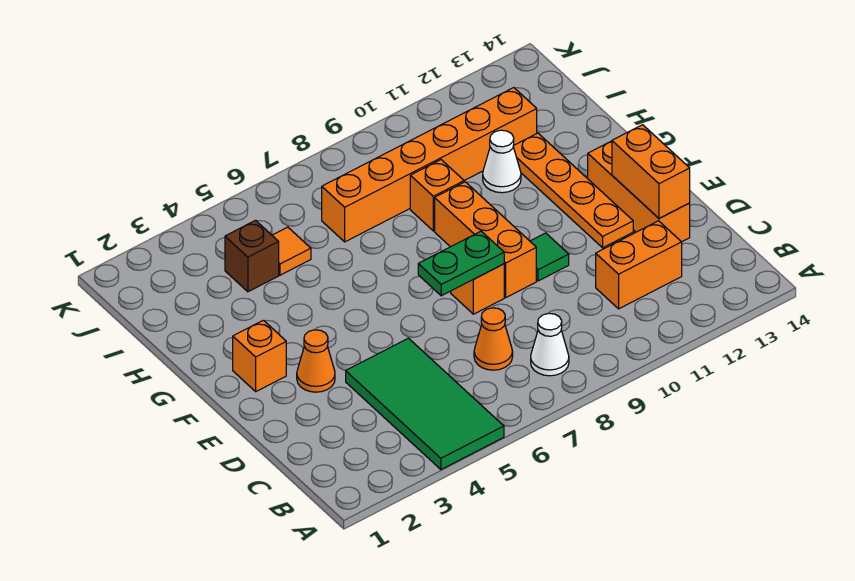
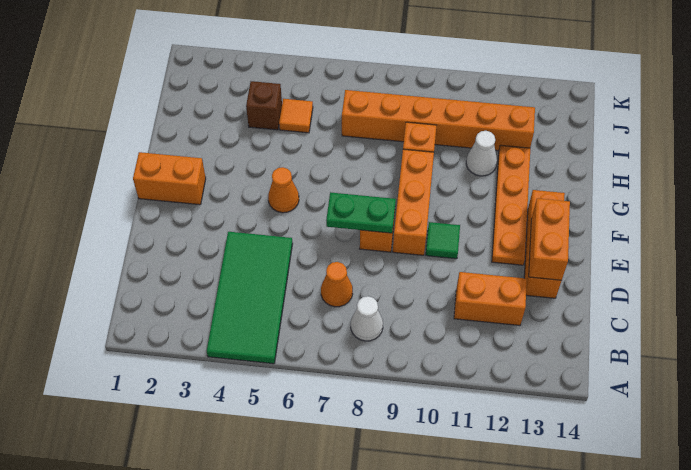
orange cone E3 level 1 -> orange cone F5 level 1
orange brick F2 level 1 -> orange brick F1:F2 level 1

